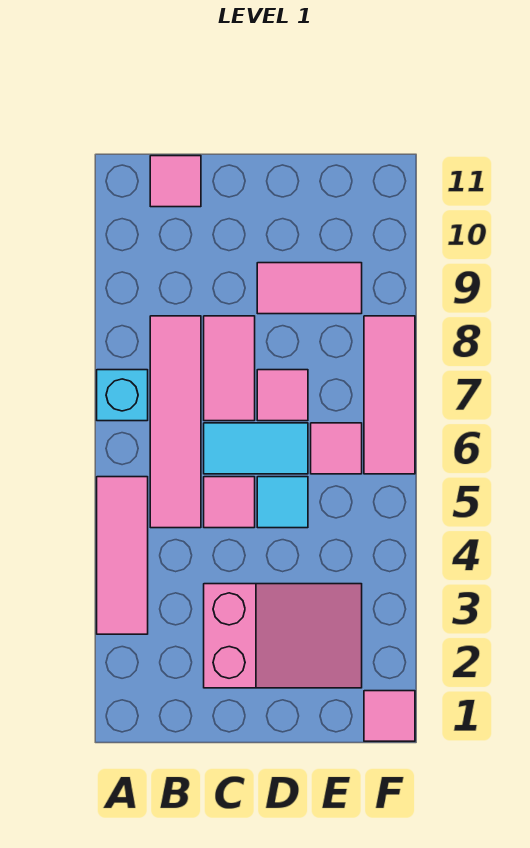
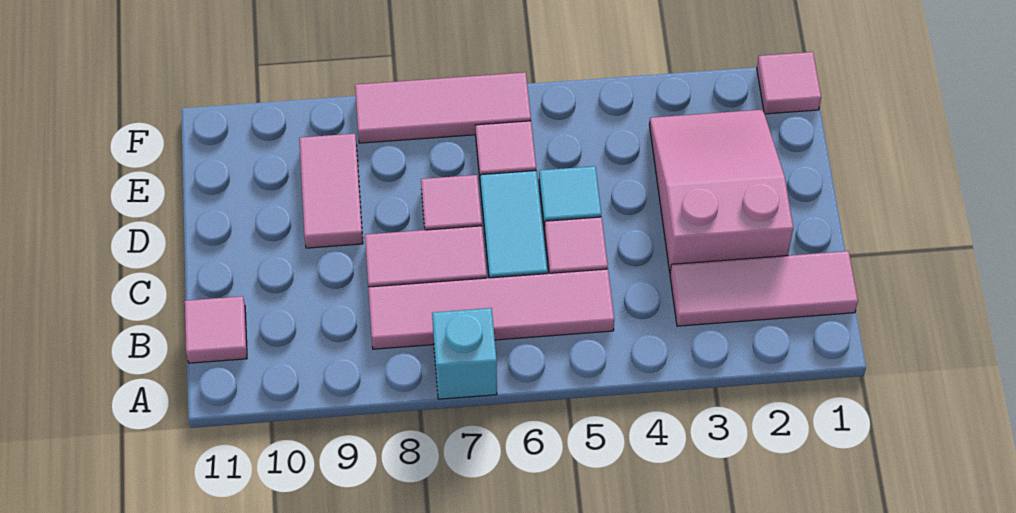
pink tile A3:A5 level 1 -> pink tile B1:B3 level 1

